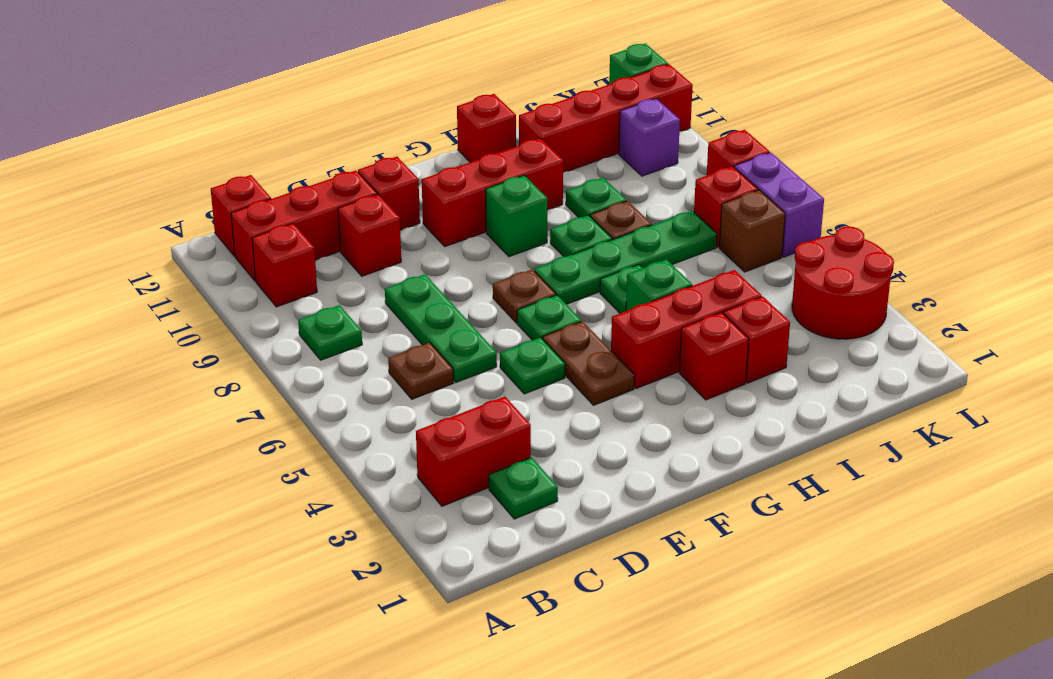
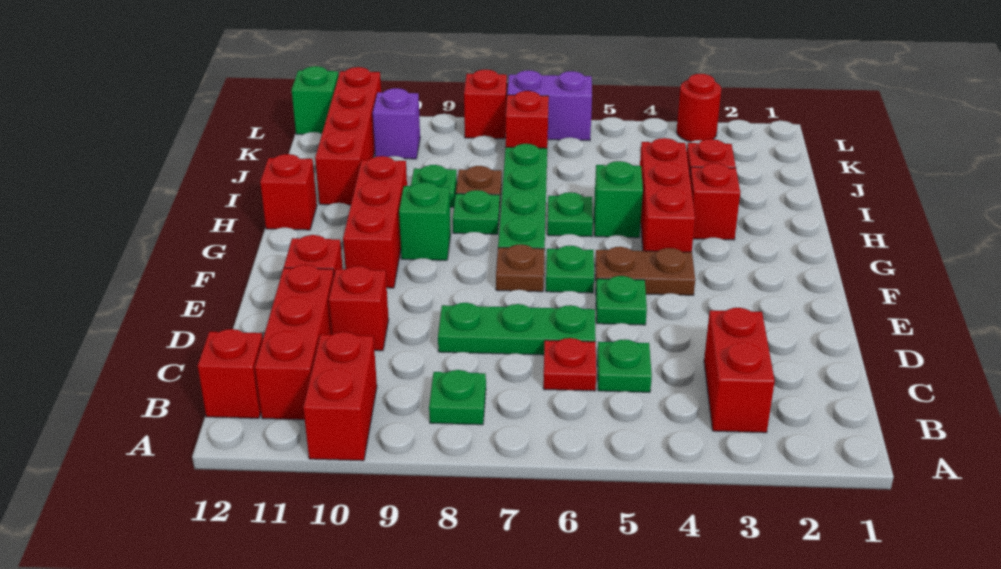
red brick B10 level 1 -> red brick A10:B10 level 1
green plate C2 level 1 -> green plate C5 level 1
brown plate C6 level 1 -> red plate C6 level 1
red round brick K3:L4 level 1 -> red round brick L3 level 1
brown brick K6 level 1 -> none

